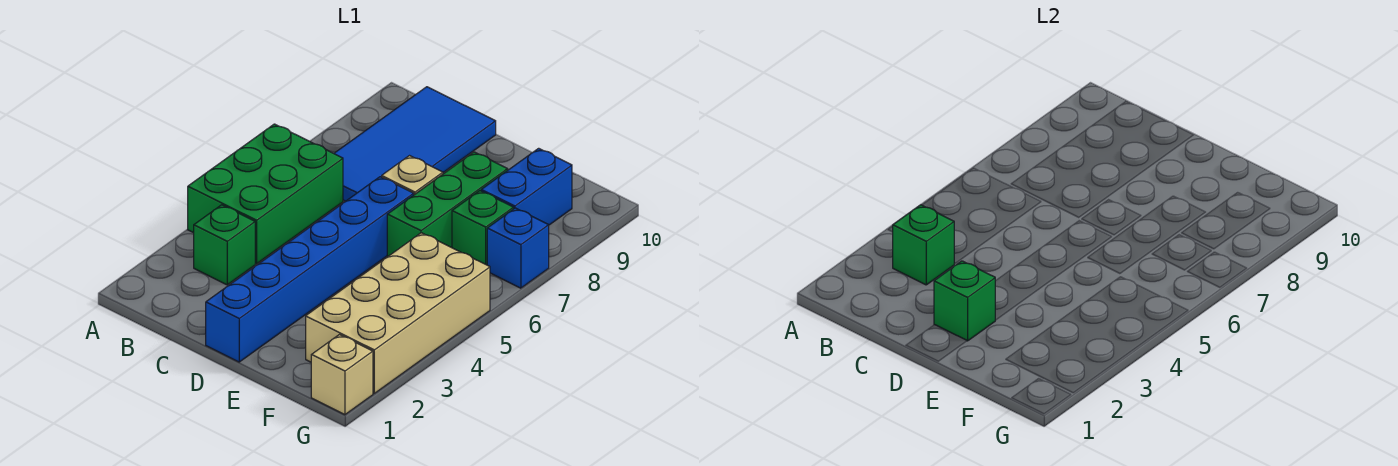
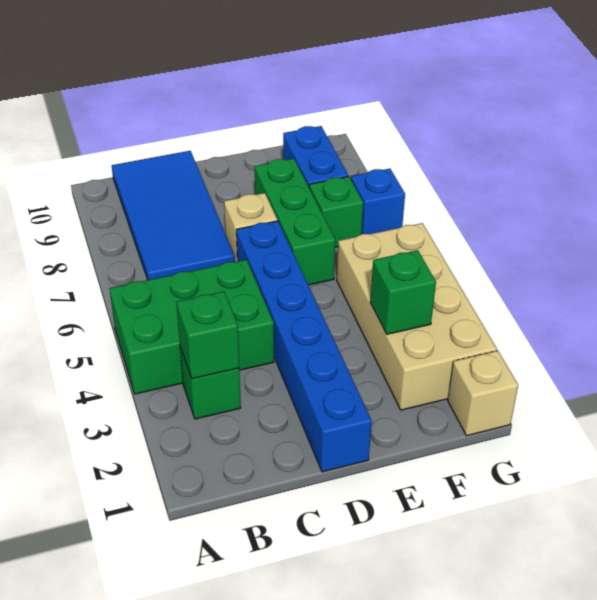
green brick A4:B6 level 1 -> green brick A4:C5 level 1
green brick D2 level 2 -> green brick F3 level 2

